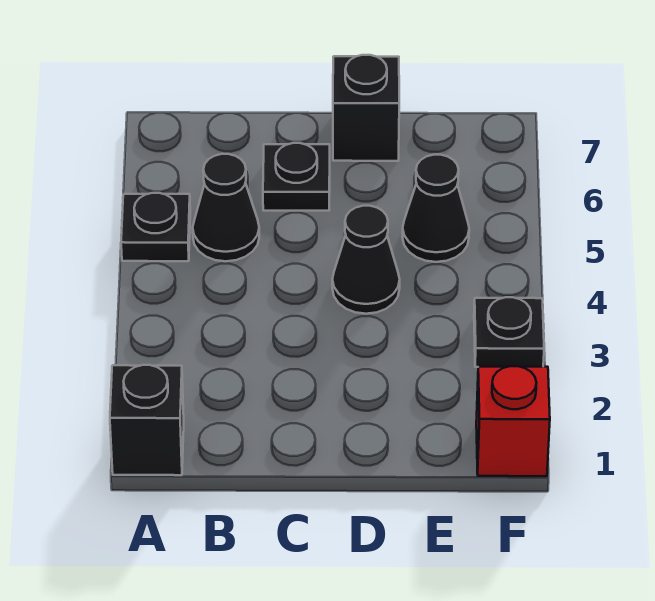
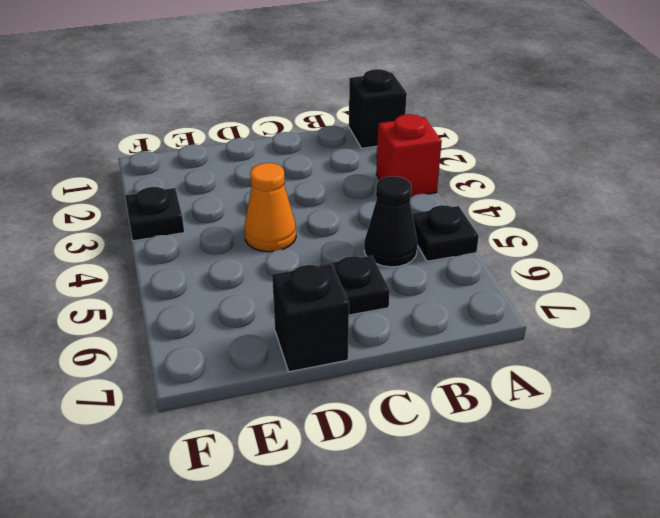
black cone D4 level 1 -> orange cone D4 level 1
black cone E5 level 1 -> none
red brick F1 level 1 -> red brick A3 level 1

